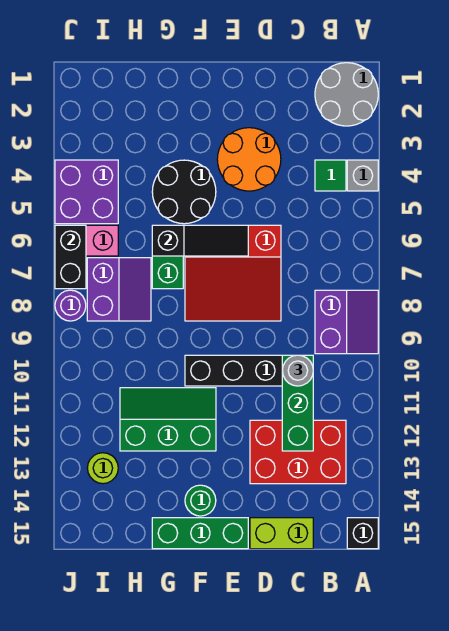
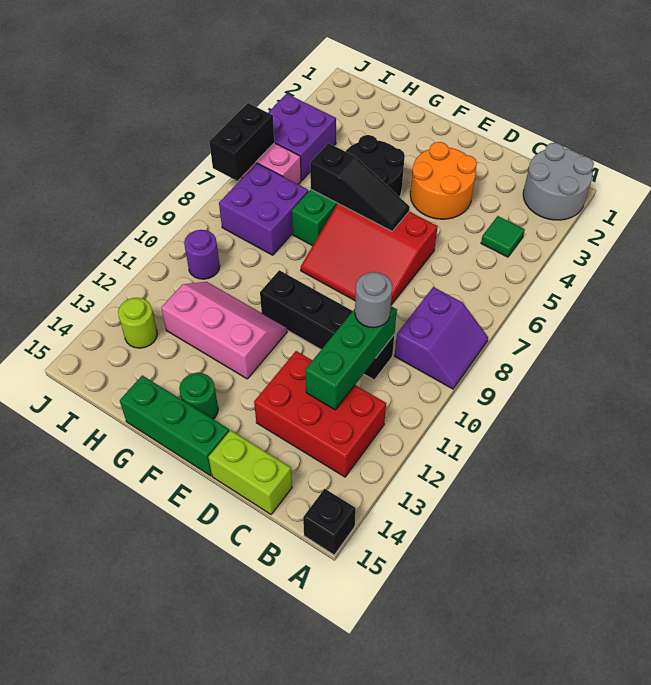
grey brick A4 level 1 -> none
green slope F11:H12 level 1 top 12 -> pink slope F11:H12 level 1 top 12
purple slope H7:I8 level 1 top I -> purple brick H7:I8 level 1
purple round brick J8 level 1 -> purple round brick I10 level 1

